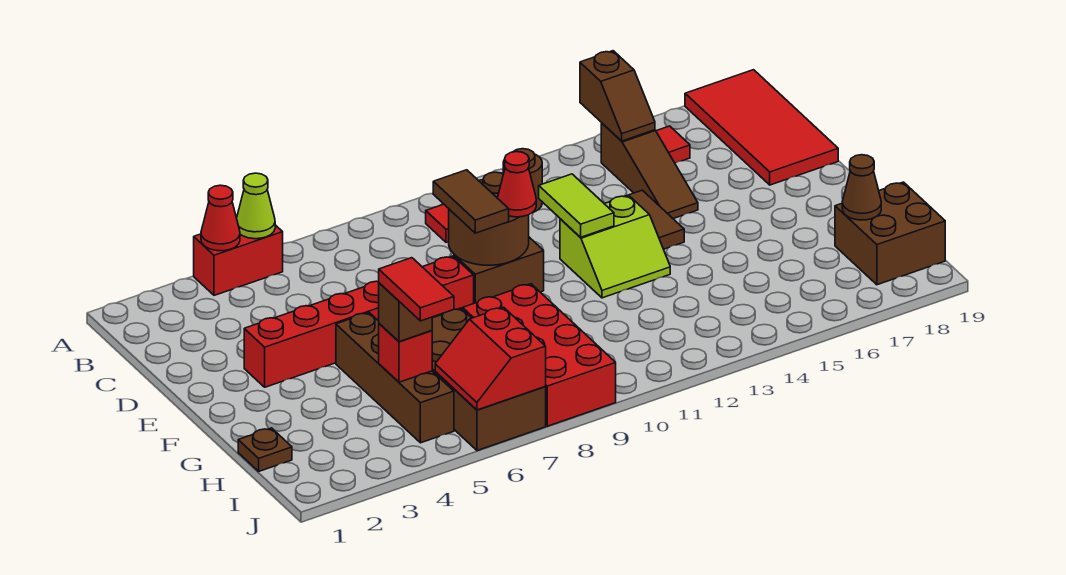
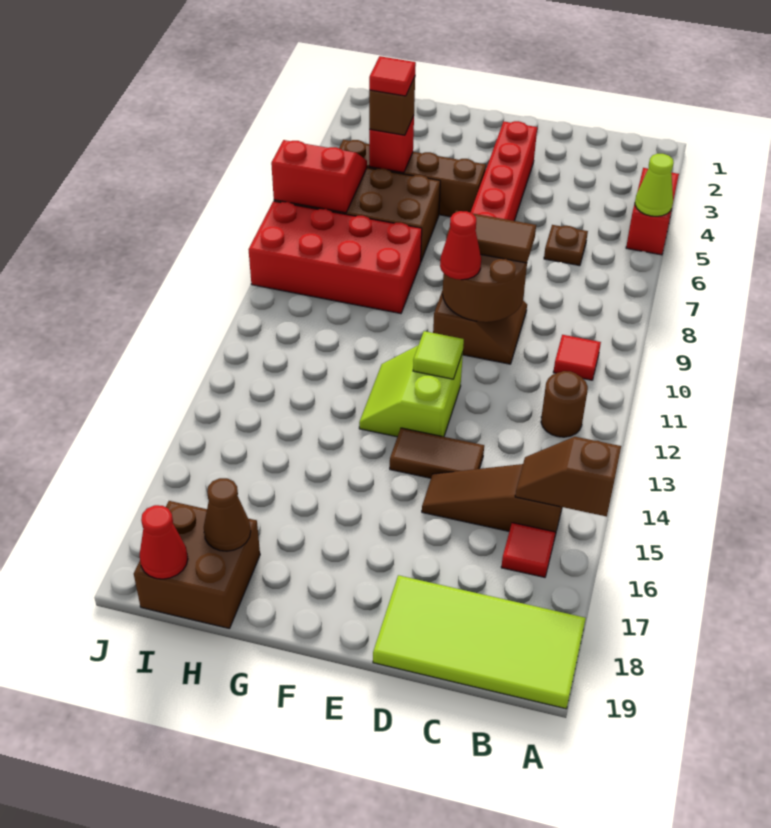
red cone A4 level 2 -> red cone I19 level 2
red tile A18:D19 level 1 -> lime tile A18:D19 level 1
lime tile D12:E12 level 2 -> lime tile E12 level 2
brown plate H1 level 1 -> brown plate C6 level 1
red tile H5:I5 level 4 -> red tile H5 level 4

